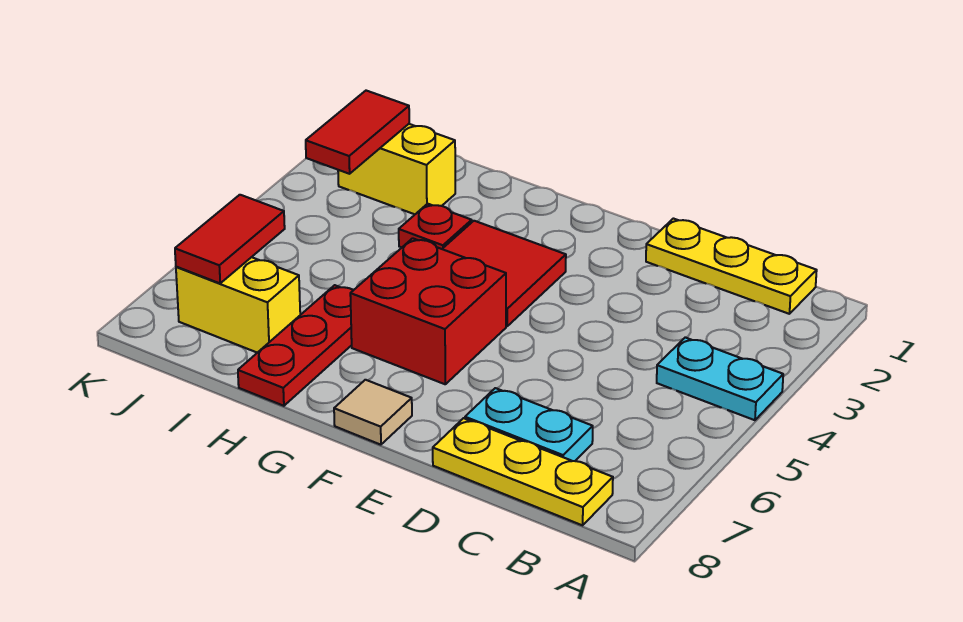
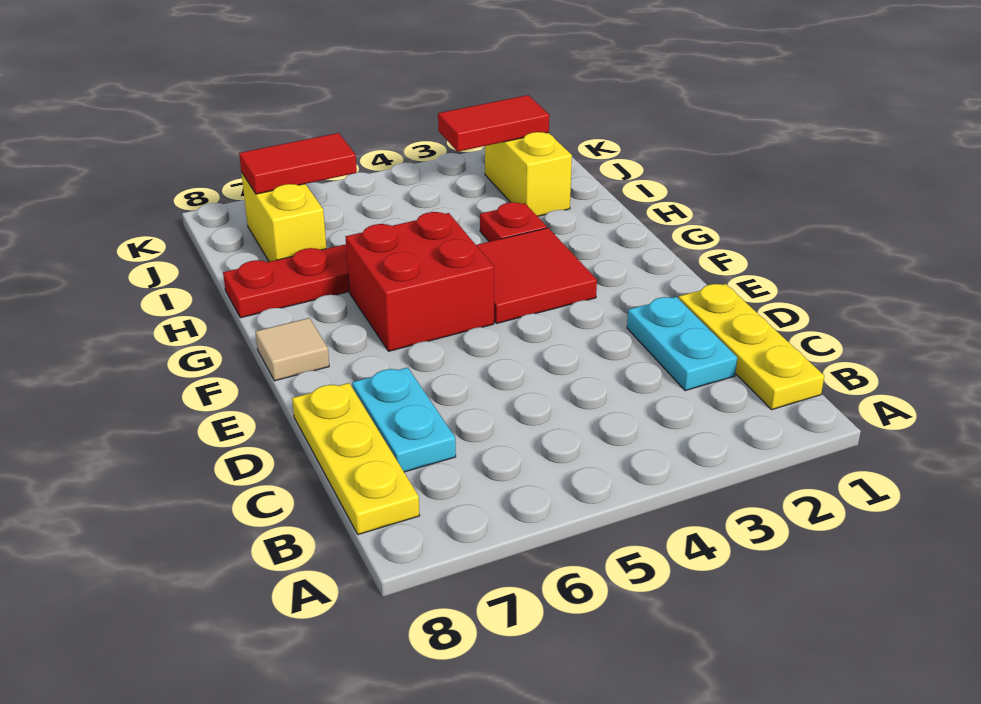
cyan plate A4:B4 level 1 -> cyan plate C2:D2 level 1

